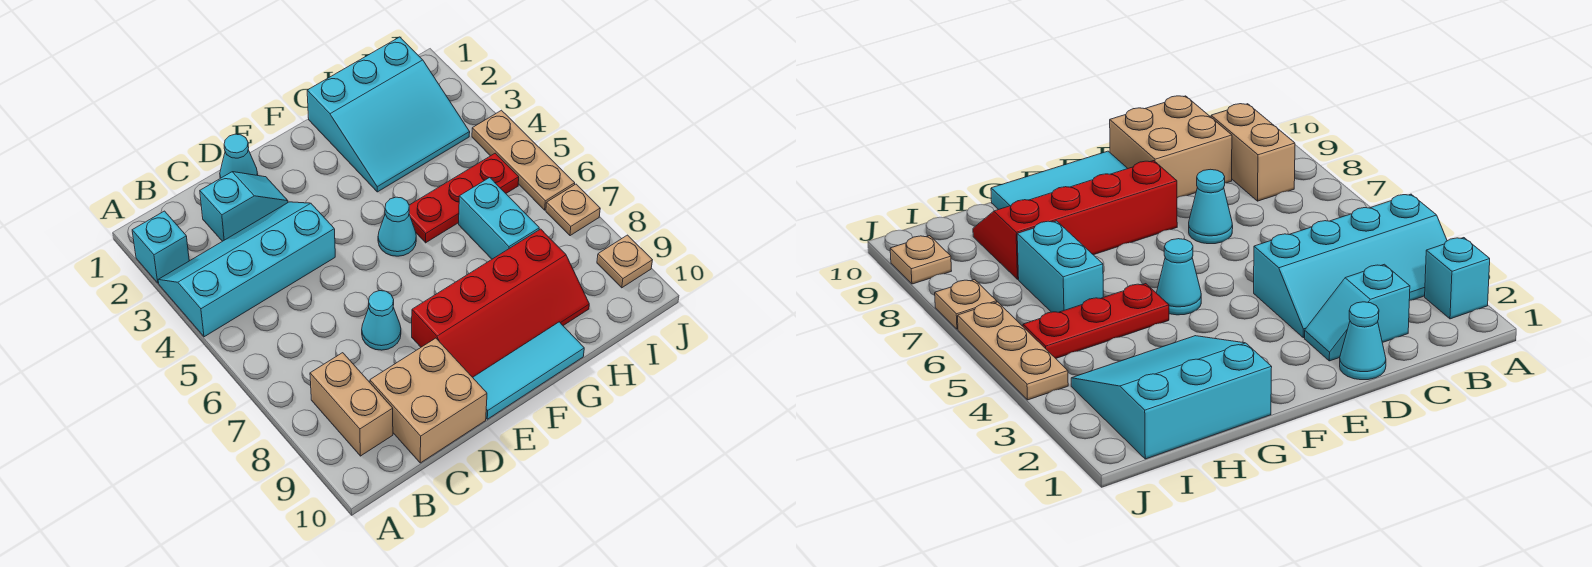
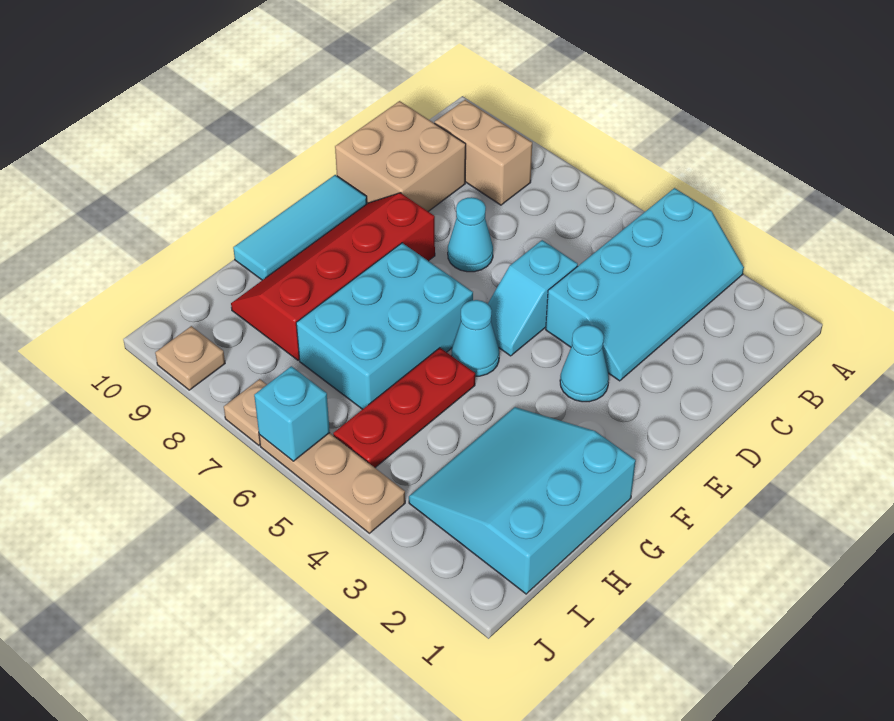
cyan brick A2 level 1 -> cyan brick J6 level 2
cyan slope C2:D2 level 1 top C -> cyan slope D5:E5 level 1 top D
cyan cone D1 level 1 -> cyan cone E3 level 1
cyan brick H6:H7 level 1 -> cyan brick F6:H7 level 1

